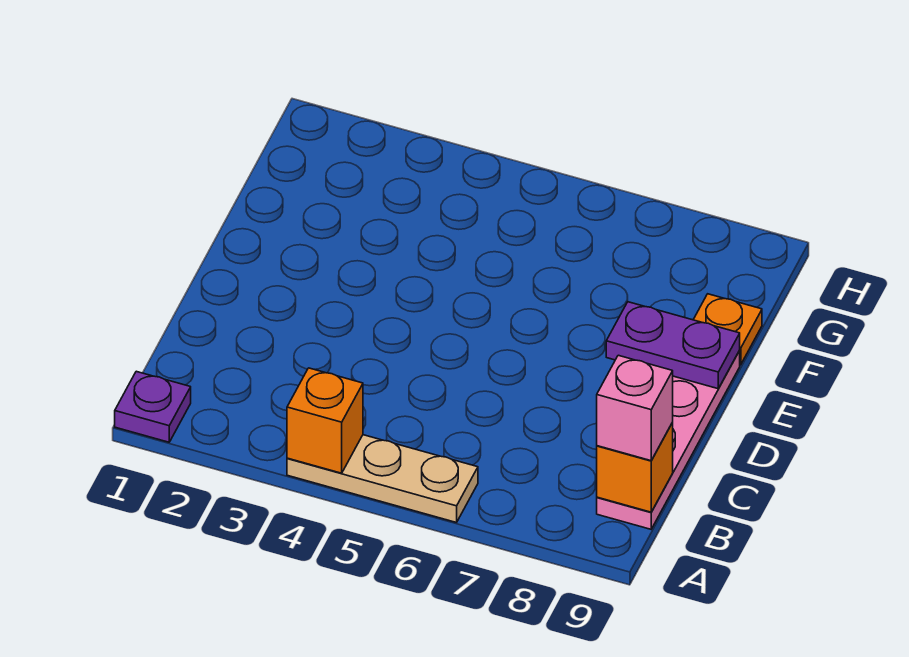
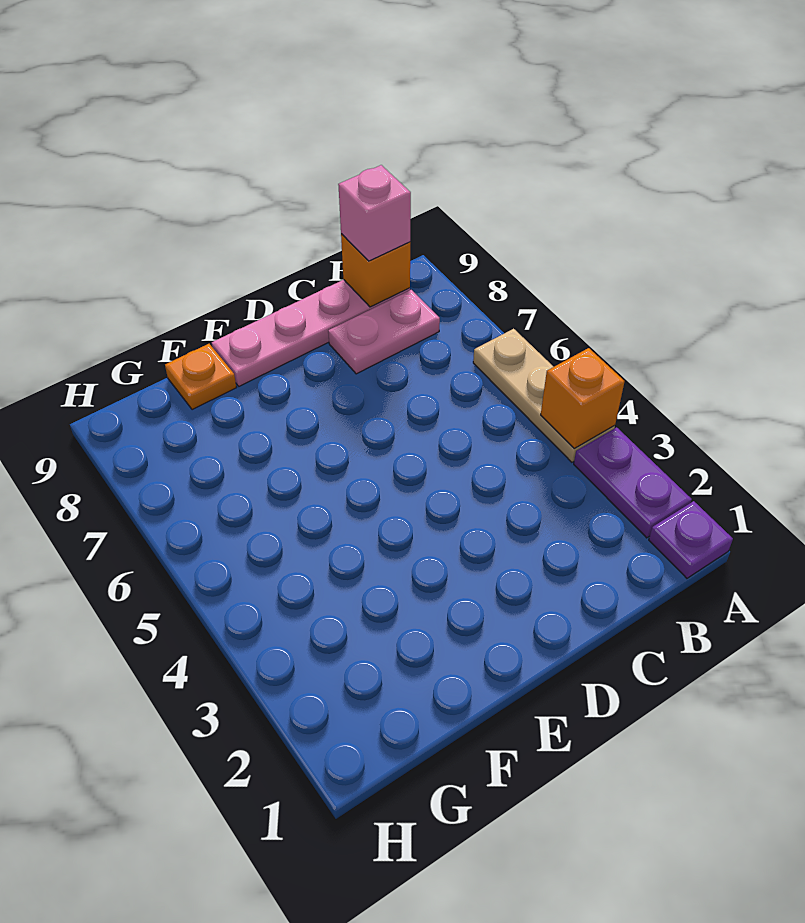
none -> pink plate B8:C8 level 1
purple plate E8:E9 level 2 -> purple plate A2:A3 level 1

